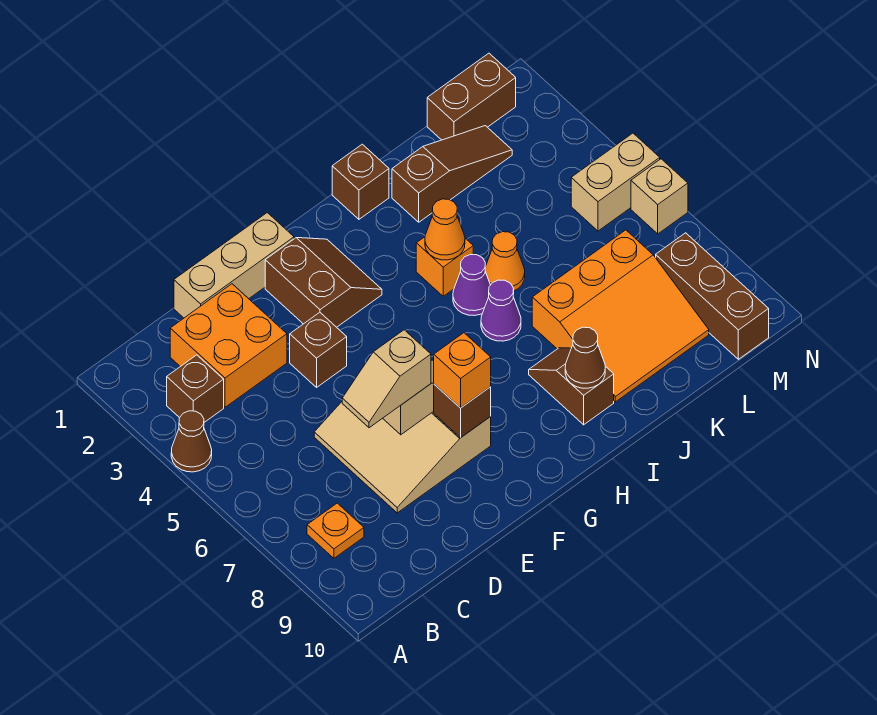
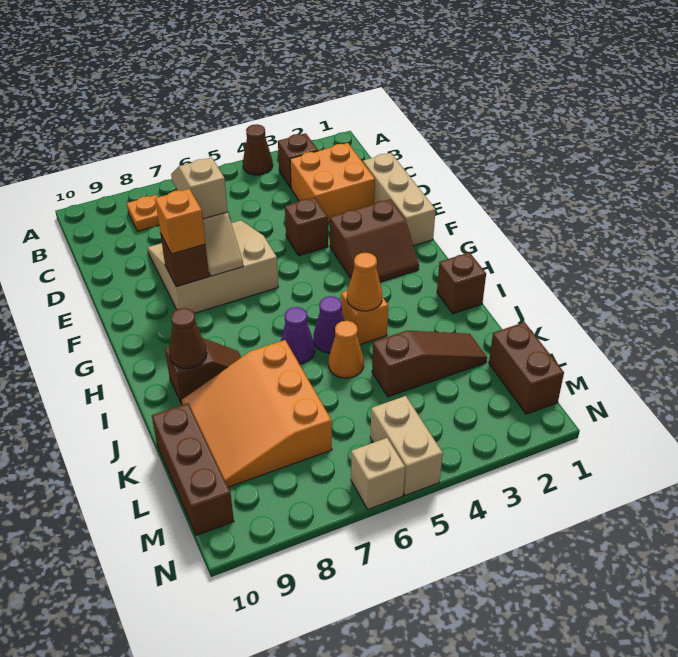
brown slope J2:L2 level 1 top J -> brown slope K2:K4 level 1 top 4
brown brick M8:M10 level 1 -> brown brick K10:M10 level 1

